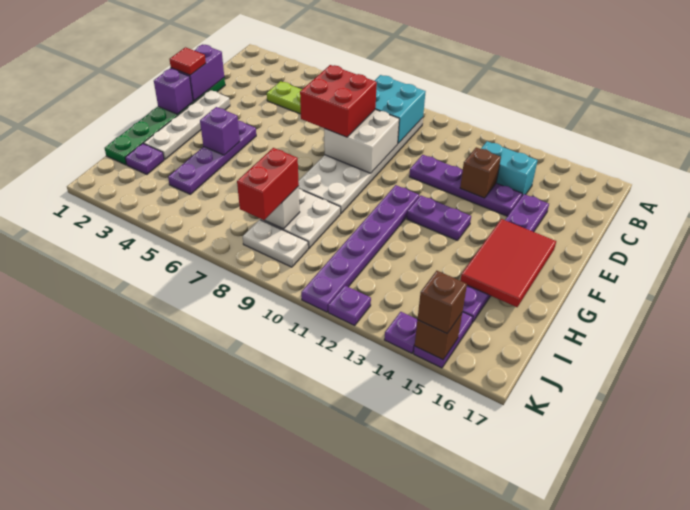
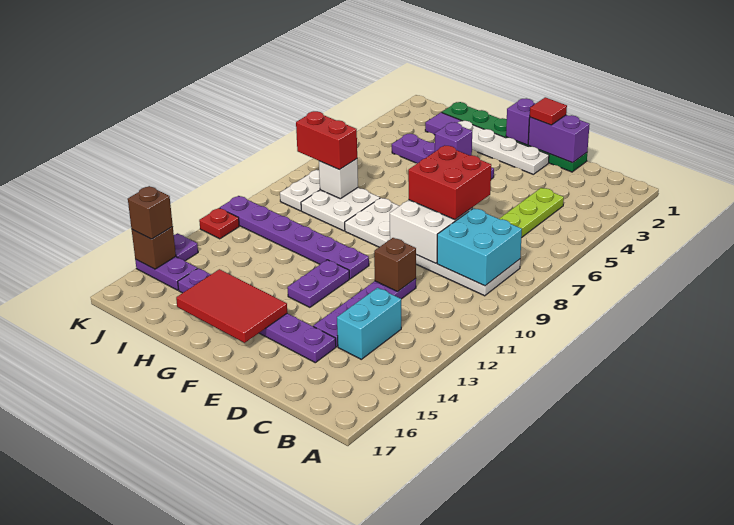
brown brick D13 level 2 -> brown brick D11 level 2
purple plate I2 level 1 -> purple tile I2 level 1
purple plate K12 level 1 -> red plate K12 level 1

